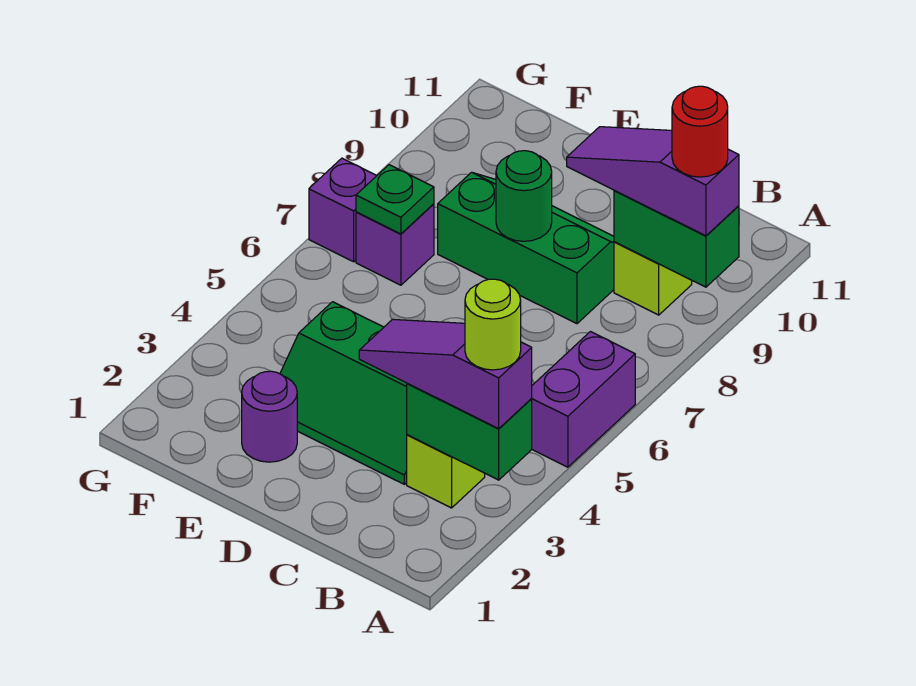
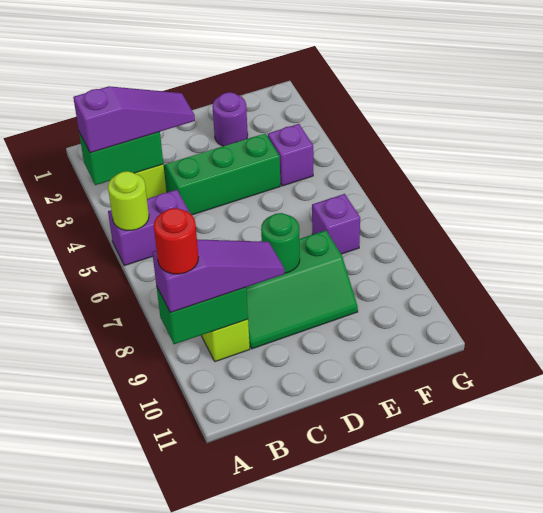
lime round brick A3 level 4 -> lime round brick A5 level 2
purple brick A5:A6 level 1 -> purple brick A5:B5 level 1
green plate F7 level 2 -> none
purple brick G7 level 1 -> purple brick F4 level 1

